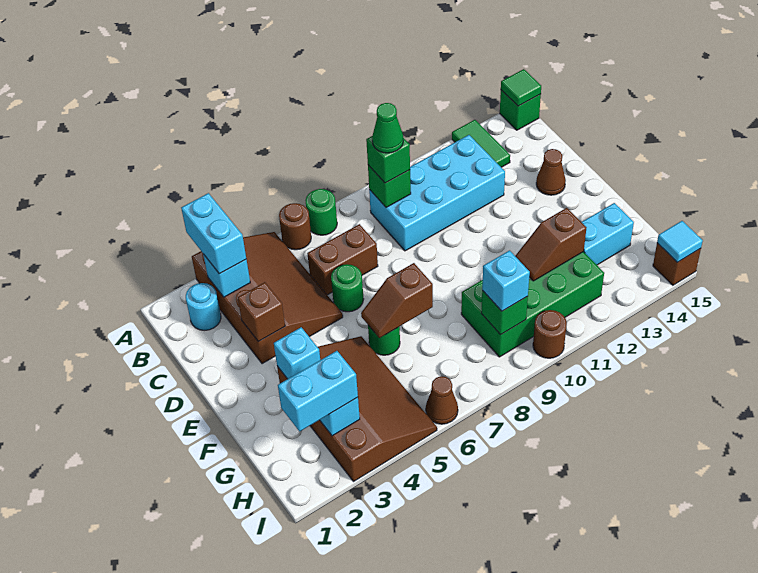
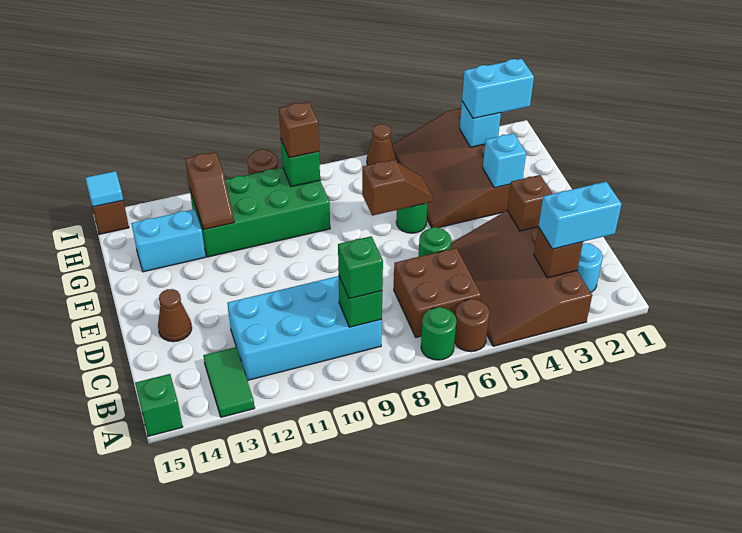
cyan brick A3:B3 level 3 -> cyan brick B2:B3 level 3
green tile A15 level 2 -> none
cyan brick B3 level 2 -> brown brick B3 level 2
green cone B9 level 4 -> none
brown brick C6:C7 level 1 -> brown brick B6:C7 level 1
brown slope G11:G12 level 2 top 12 -> brown slope G12:H12 level 2 top H
cyan brick H9 level 3 -> brown brick H9 level 3

